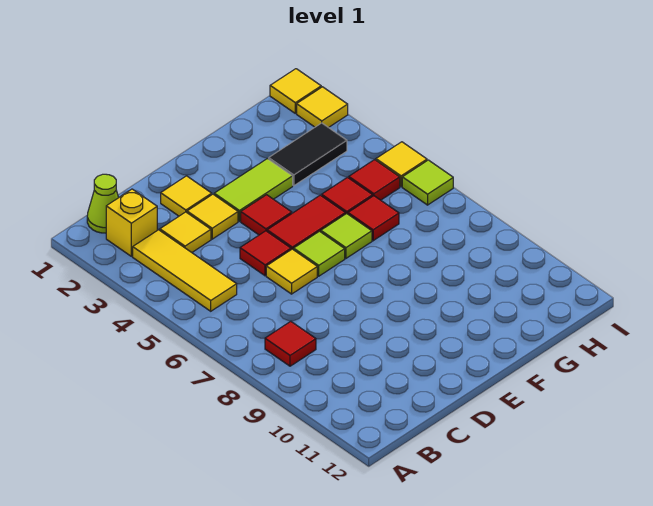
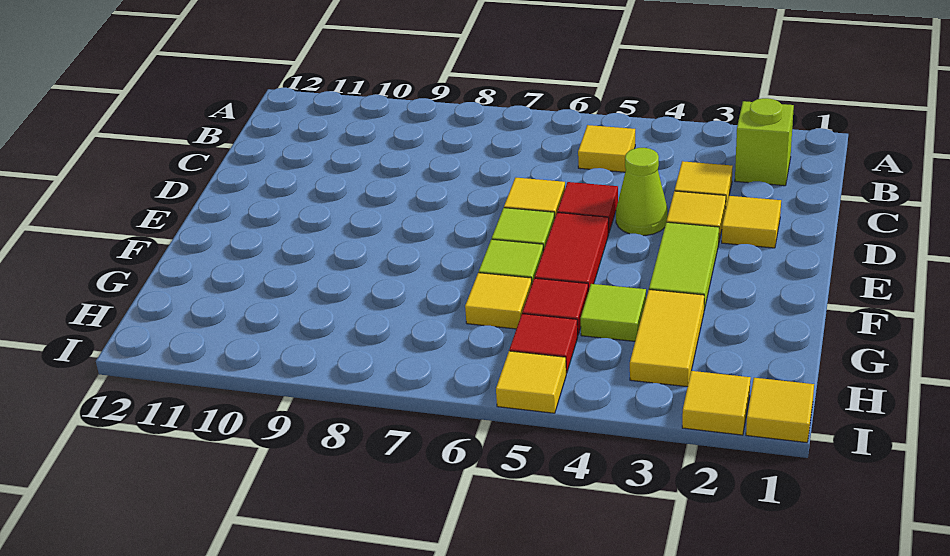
lime cone B1 level 1 -> lime cone D4 level 1
yellow brick B2 level 1 -> lime brick B2 level 1
yellow tile B3:B5 level 1 -> yellow tile B5 level 1
red tile B8 level 1 -> none
red tile E4 level 1 -> none
black tile G3:H3 level 1 -> yellow tile G3:H3 level 1
red tile G6 level 1 -> yellow tile G6 level 1
lime tile I6 level 1 -> lime tile G4 level 1

